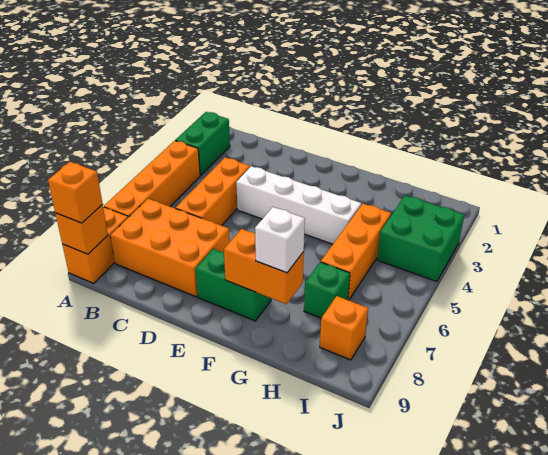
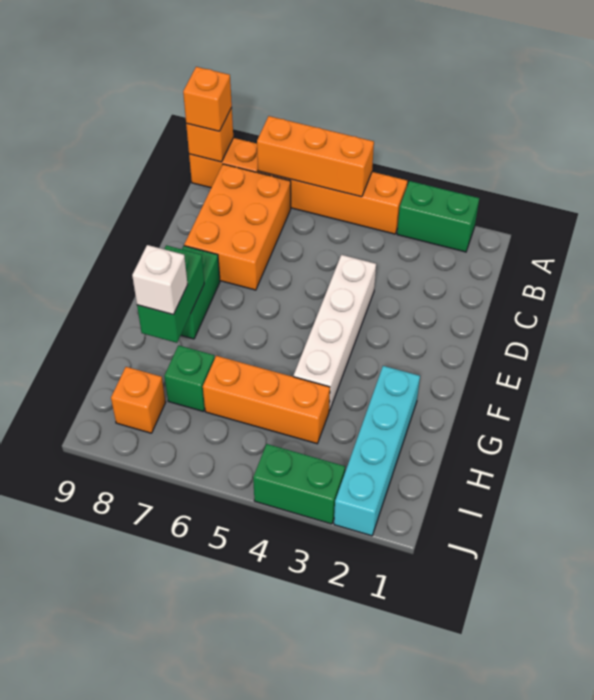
orange brick C4:C6 level 1 -> orange brick A5:A7 level 2
orange brick F8:G8 level 2 -> green brick F8:G8 level 2
none -> cyan brick G2:J2 level 1
green brick I3:J4 level 1 -> green brick J3:J4 level 1

